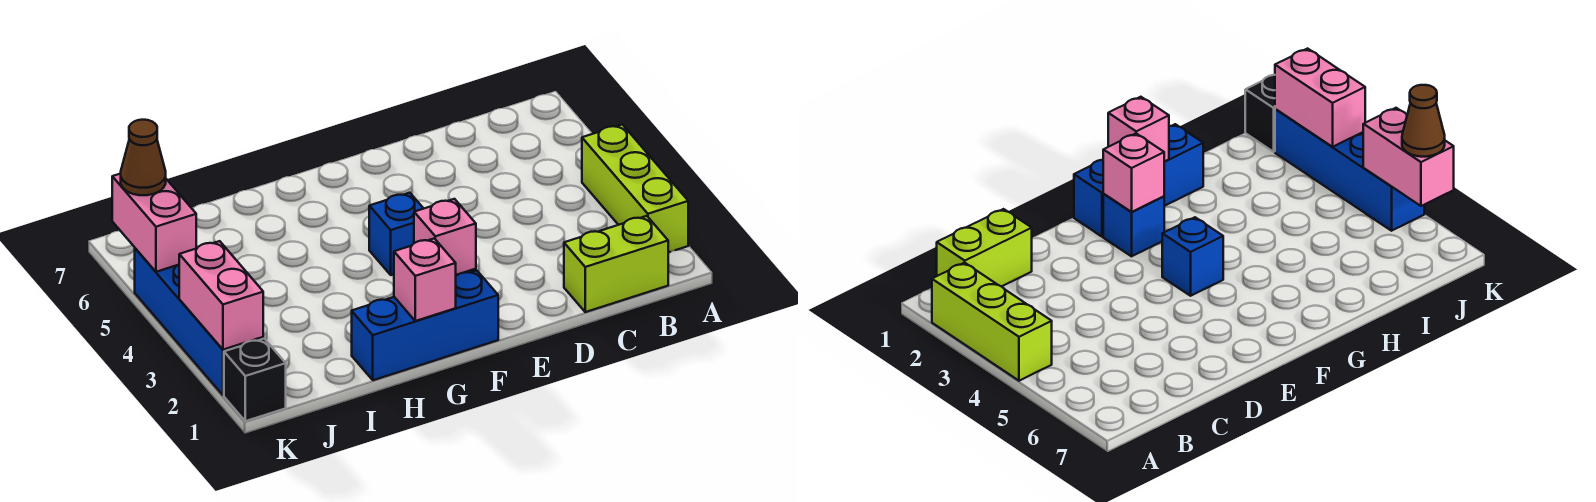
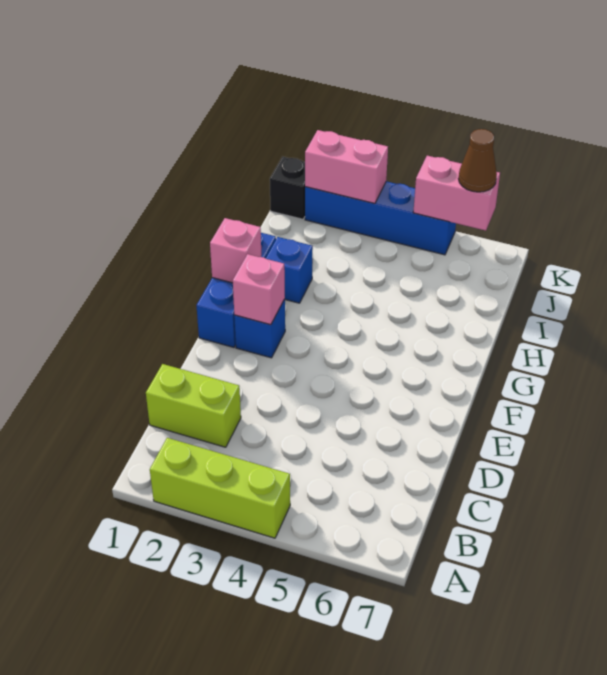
lime brick B1:C1 level 1 -> lime brick C1:C2 level 1
blue brick F4 level 1 -> blue brick H2 level 1

